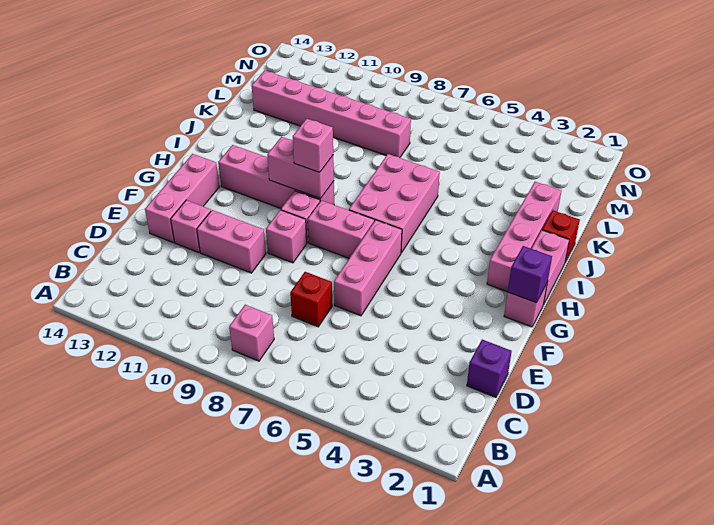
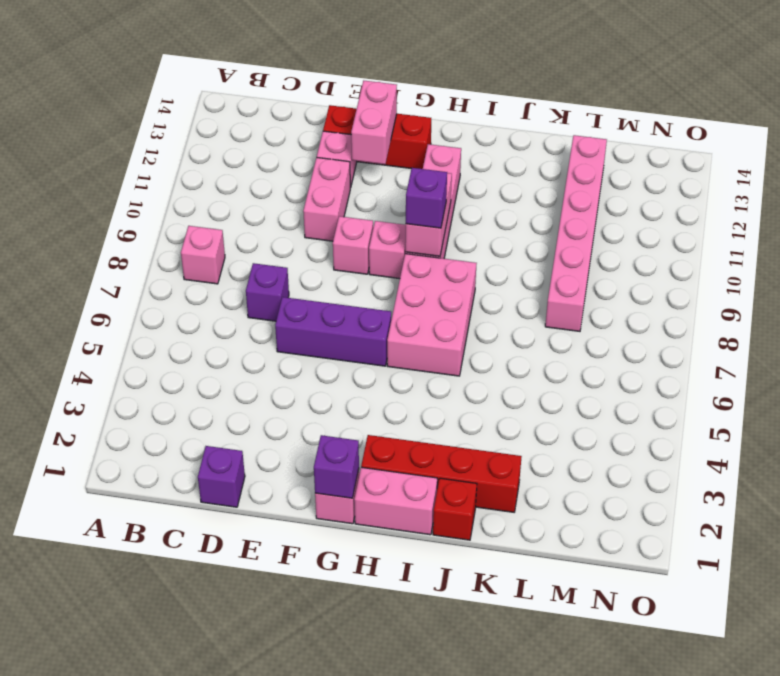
red brick D7 level 1 -> purple brick D7 level 1
pink brick E6:G6 level 1 -> purple brick E6:G6 level 1
pink brick E13:G13 level 1 -> red brick E13:G13 level 1
pink brick G7:G8 level 1 -> pink brick F12:F13 level 2
pink brick H2:K2 level 1 -> red brick H2:K2 level 1
pink brick H6:J7 level 1 -> pink brick H6:I8 level 1
pink brick H9 level 3 -> purple brick H9 level 3

